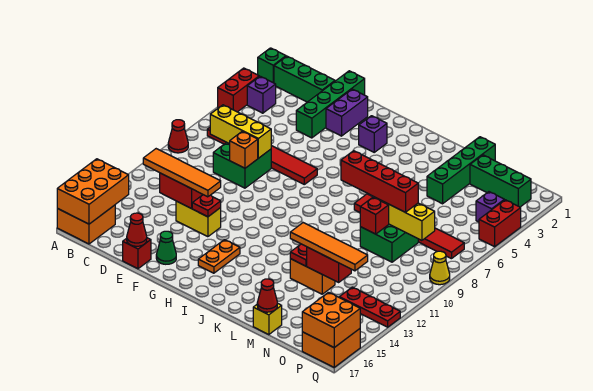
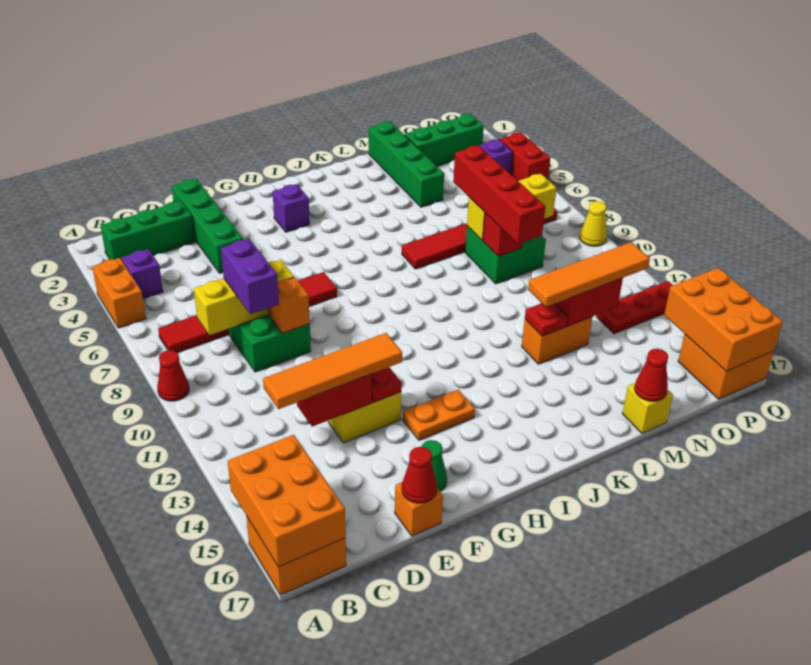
green brick A2 level 1 -> none
red brick A4:A5 level 1 -> orange brick A4:A5 level 1
red brick E17 level 1 -> orange brick E17 level 1
purple brick F2:F3 level 1 -> purple brick D8:D9 level 3
orange plate H14:H15 level 1 -> orange plate G14:H14 level 1
red brick K8:N8 level 3 -> red brick M7:M10 level 3
orange brick P16:Q17 level 2 -> orange brick P15:Q17 level 2

